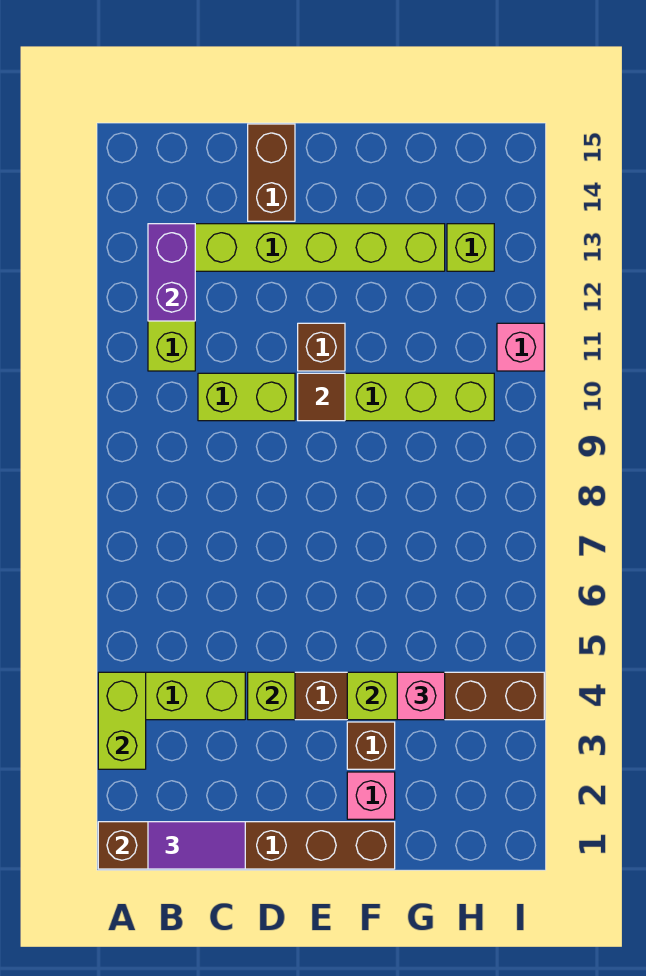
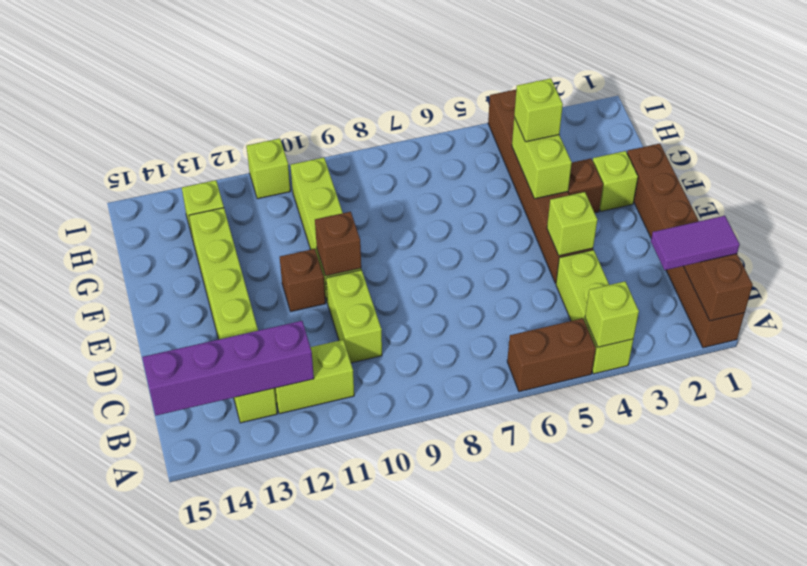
lime brick A3:A4 level 2 -> lime brick A4 level 2
purple tile B1:C1 level 3 -> purple tile B1:B2 level 3
purple brick B12:B13 level 2 -> purple brick B12:B15 level 2
brown brick D14:D15 level 1 -> brown brick A5:A6 level 1
brown tile E10 level 2 -> brown brick E10 level 2
pink brick F2 level 1 -> lime brick F2 level 1
pink brick G4 level 3 -> lime brick G4 level 3
pink brick I11 level 1 -> lime brick I11 level 1

